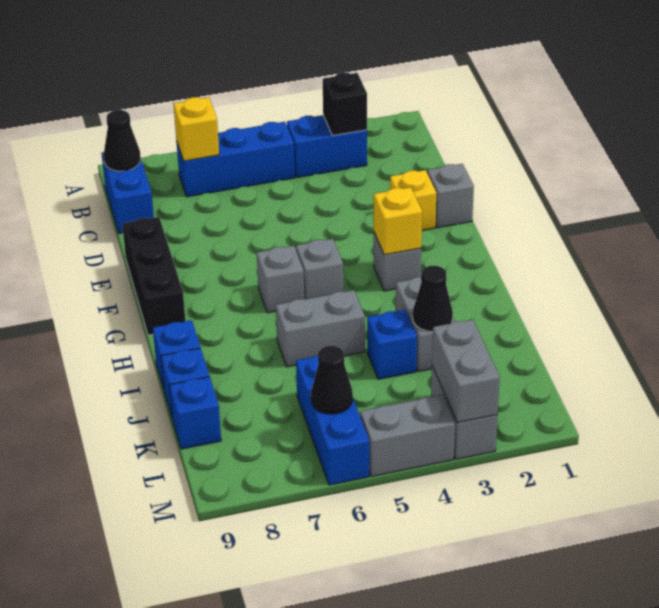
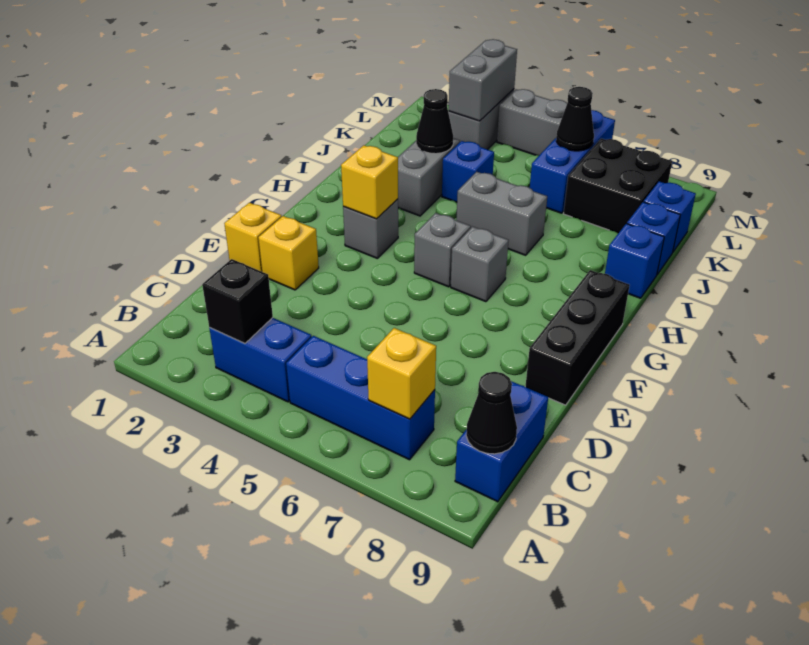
grey brick E1 level 1 -> yellow brick E1 level 1
none -> black brick K7:L8 level 1

